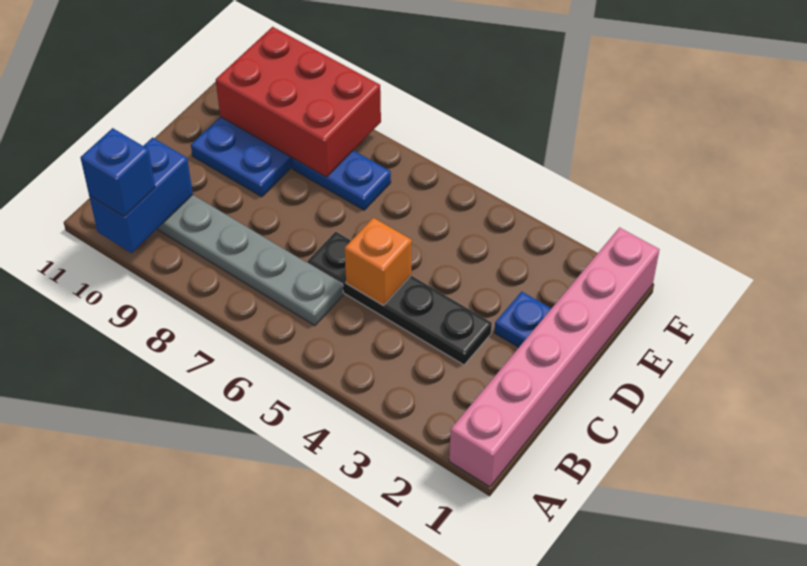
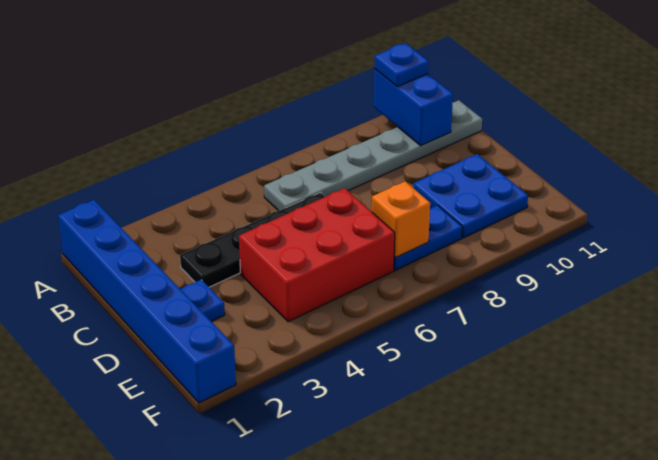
pink brick A1:F1 level 1 -> blue brick A1:F1 level 1
blue brick A10 level 3 -> blue plate A10 level 3
orange brick C5 level 2 -> orange brick E7 level 2
red brick E8:F10 level 2 -> red brick D4:E6 level 1

